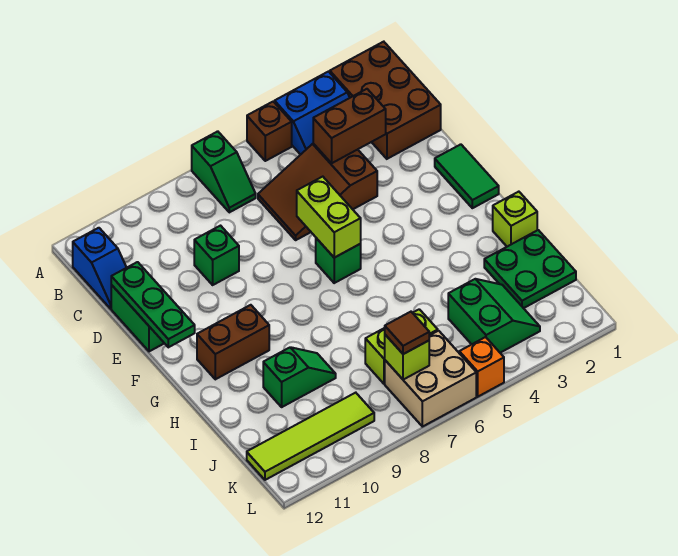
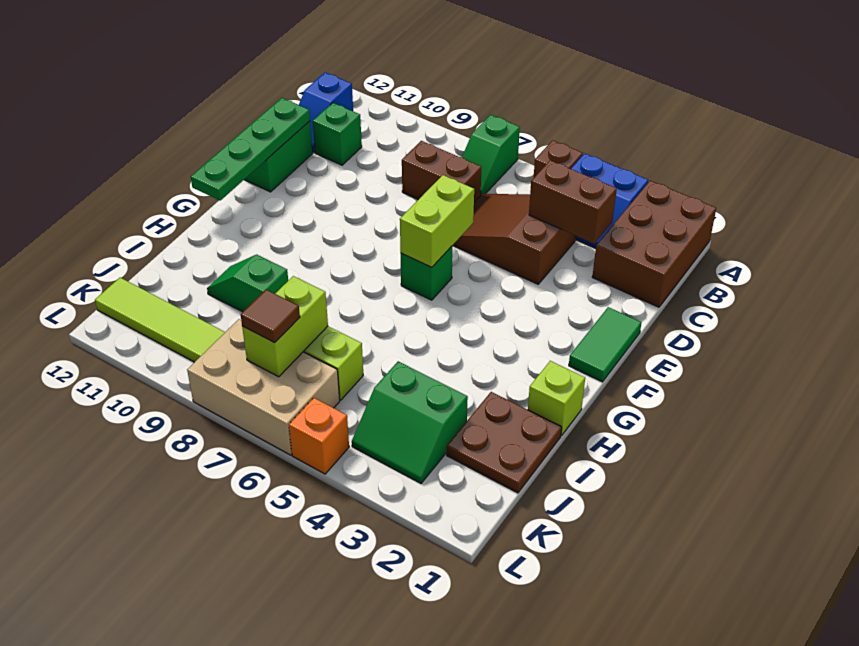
green brick D9 level 1 -> green brick C11 level 1
green plate D12:F12 level 2 -> green plate D12:G12 level 2
brown brick G10:G11 level 1 -> brown brick C7:C8 level 1
green plate I1:J2 level 1 -> brown plate I1:J2 level 1
green slope I9:I10 level 1 top 10 -> green slope I9:I10 level 1 top 9
green slope J3:K4 level 1 top 4 -> green slope J3:K4 level 1 top J
tan brick K6:L7 level 1 -> tan brick K6:L8 level 1
lime brick K7 level 2 -> lime brick J7:K7 level 2

